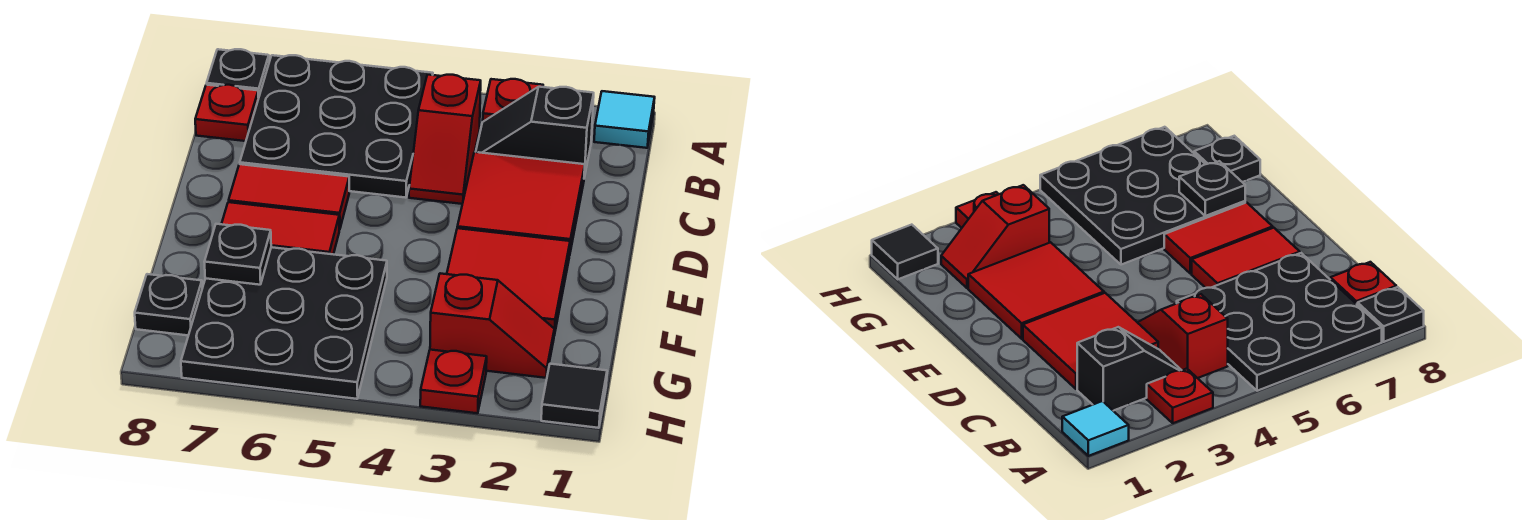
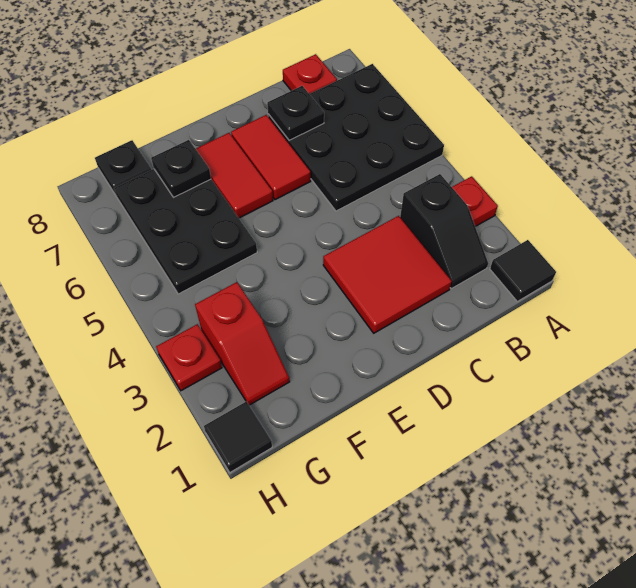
cyan tile A1 level 1 -> black tile A1 level 1
black plate A8 level 1 -> black plate C7 level 2
black slope B2:B3 level 1 top 2 -> black slope B2:B3 level 1 top 3
red slope B4:C4 level 1 top B -> none
red tile E2:F3 level 1 -> none
black plate F5:H7 level 1 -> black plate F5:G7 level 1

